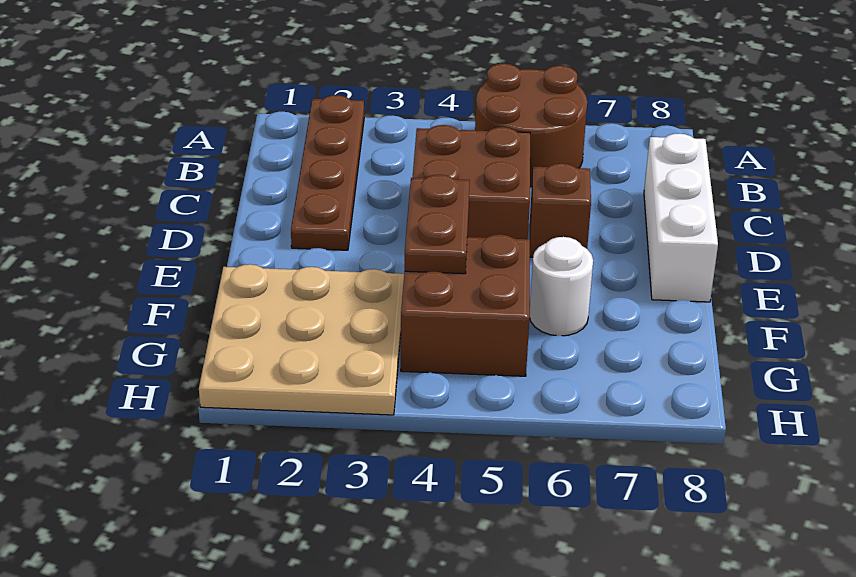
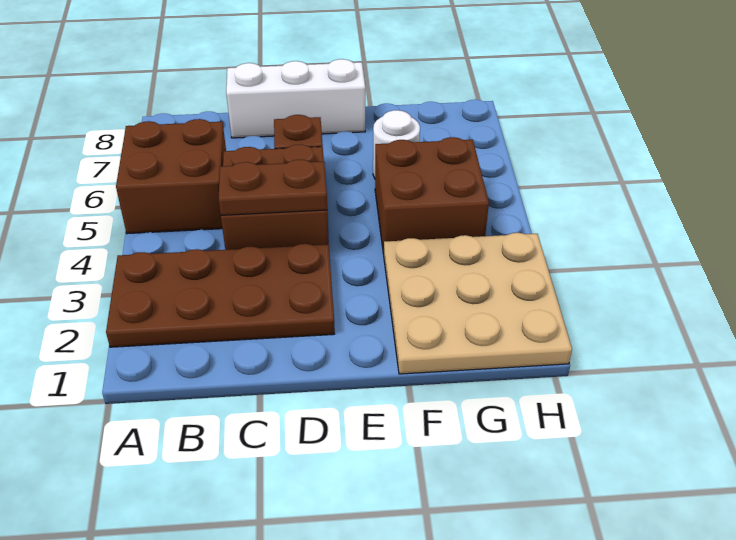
brown plate A2:D2 level 1 -> brown plate A2:D3 level 1
brown round brick A5:B6 level 1 -> brown brick A5:B6 level 1
brown plate E4:F4 level 2 -> brown plate C4:D4 level 2

